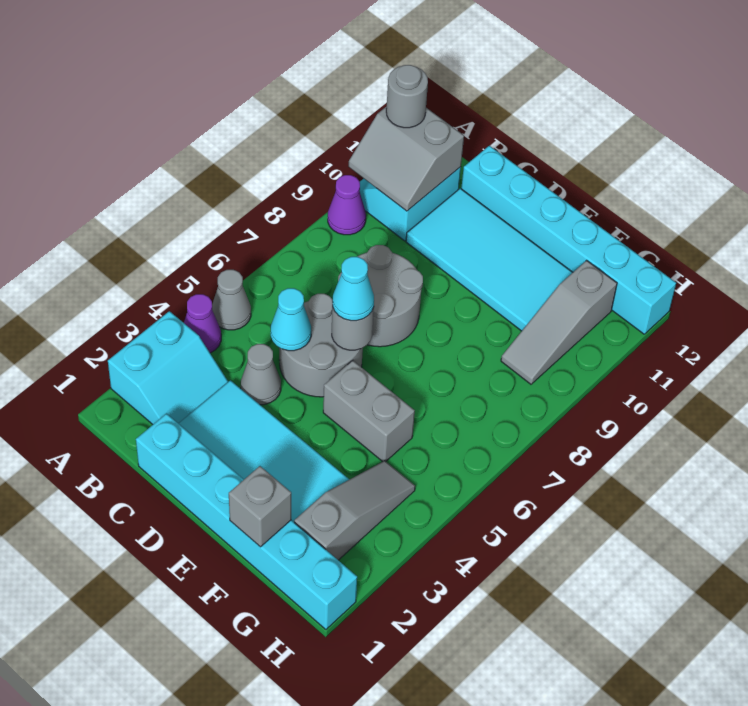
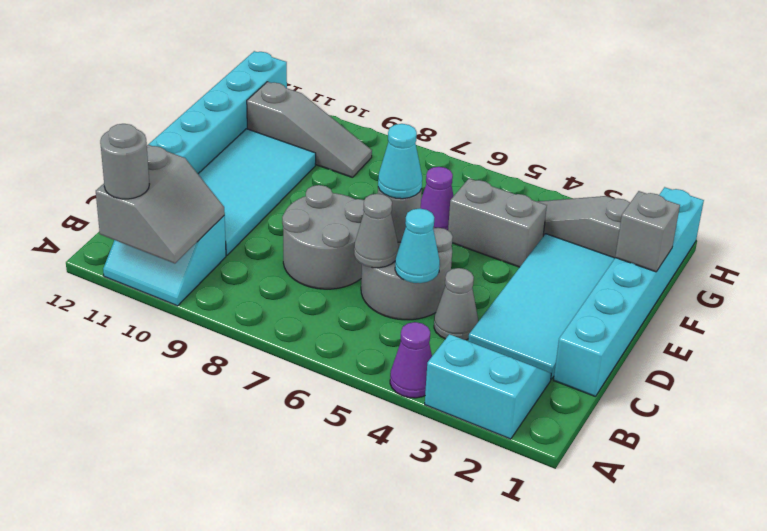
grey cone A5 level 1 -> grey cone C6 level 2
purple cone A9 level 1 -> purple cone F6 level 1
grey brick E5:F5 level 1 -> grey brick F4:F5 level 1

